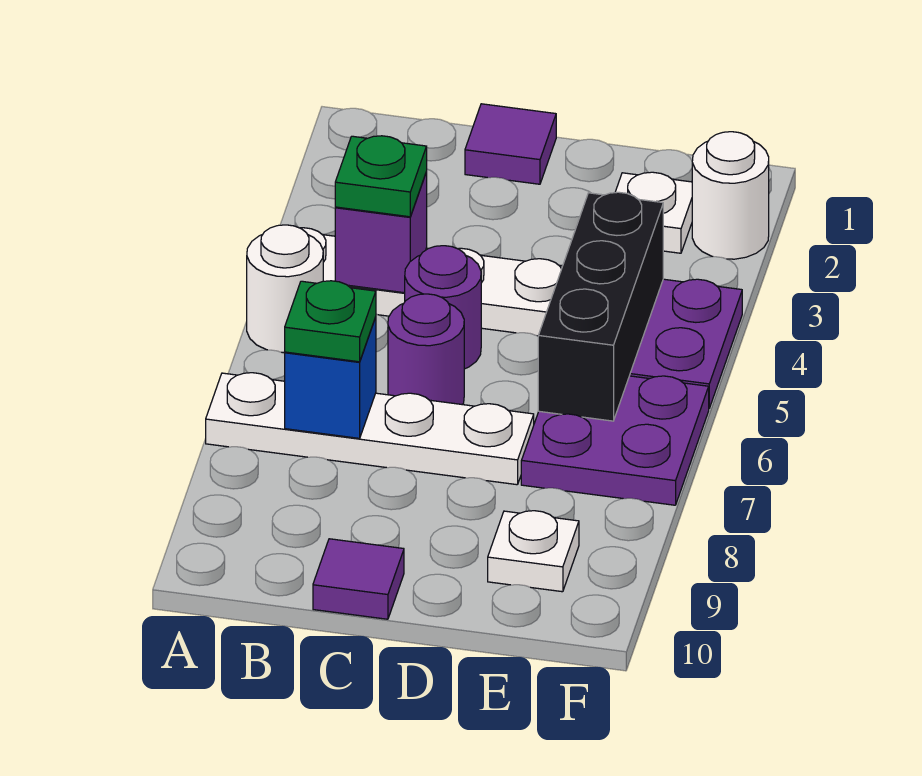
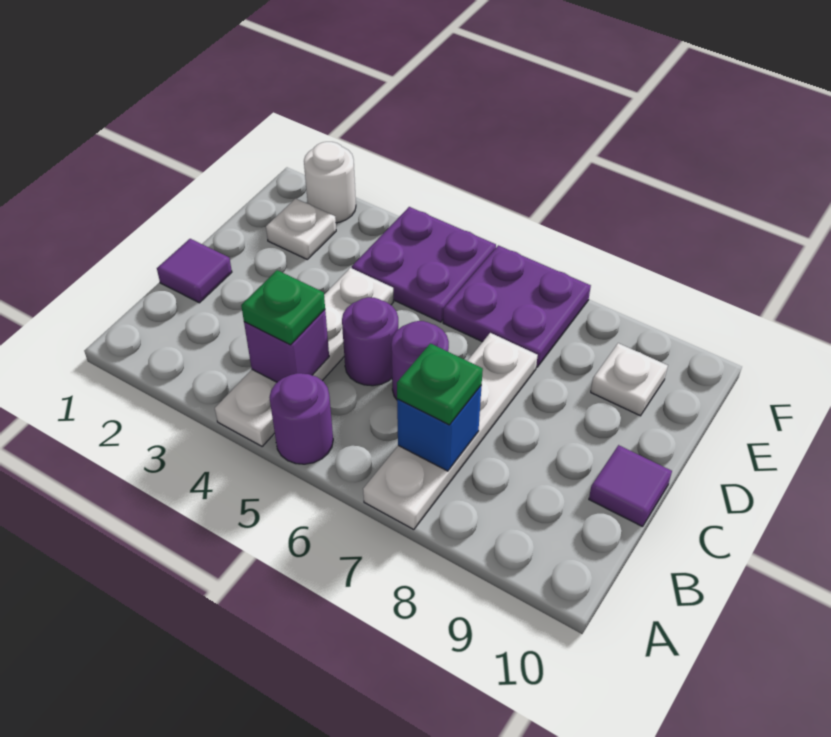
white round brick A5 level 1 -> purple round brick A5 level 1
black brick E4:E6 level 2 -> none

